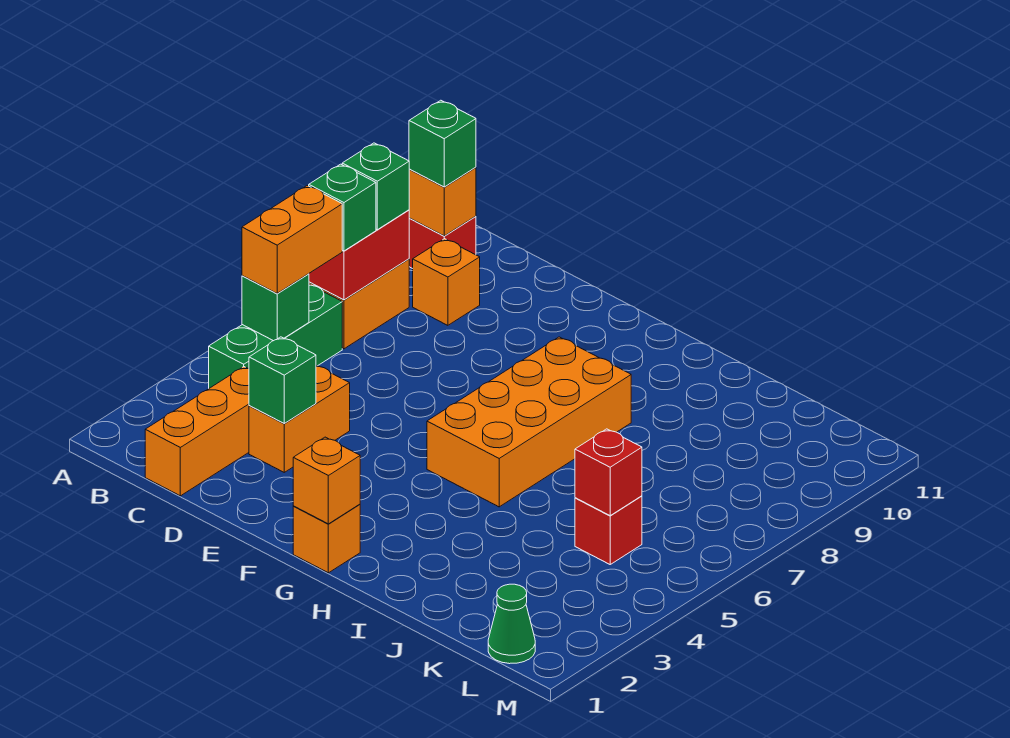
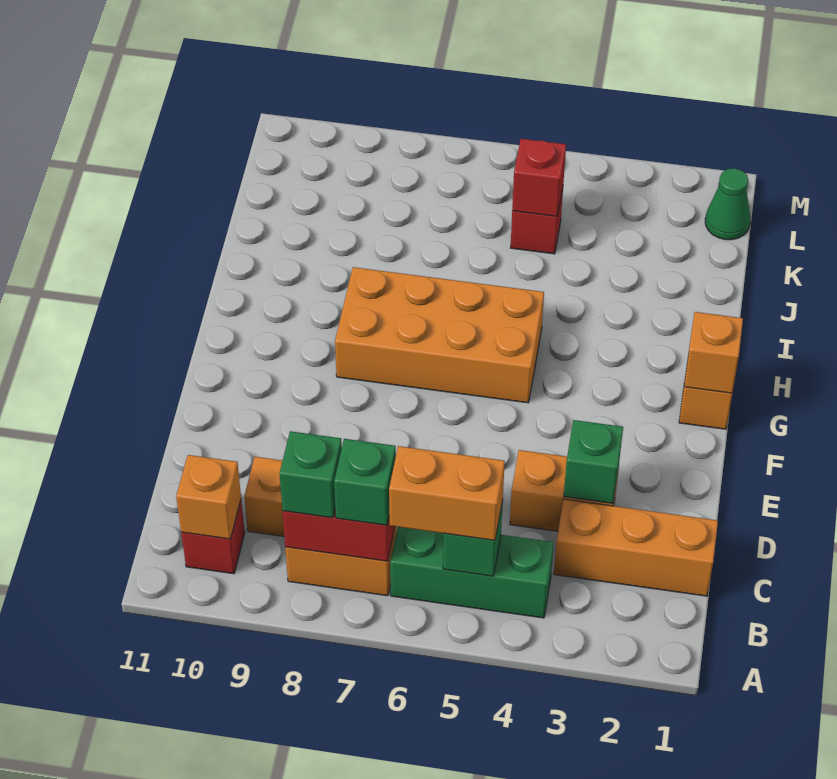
green brick B10 level 3 -> none

